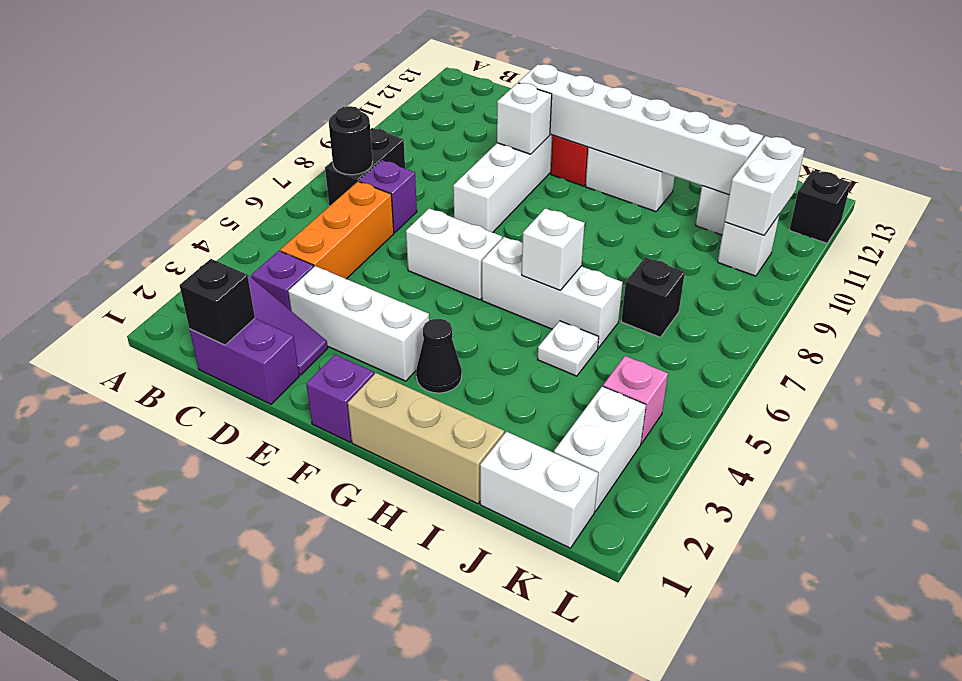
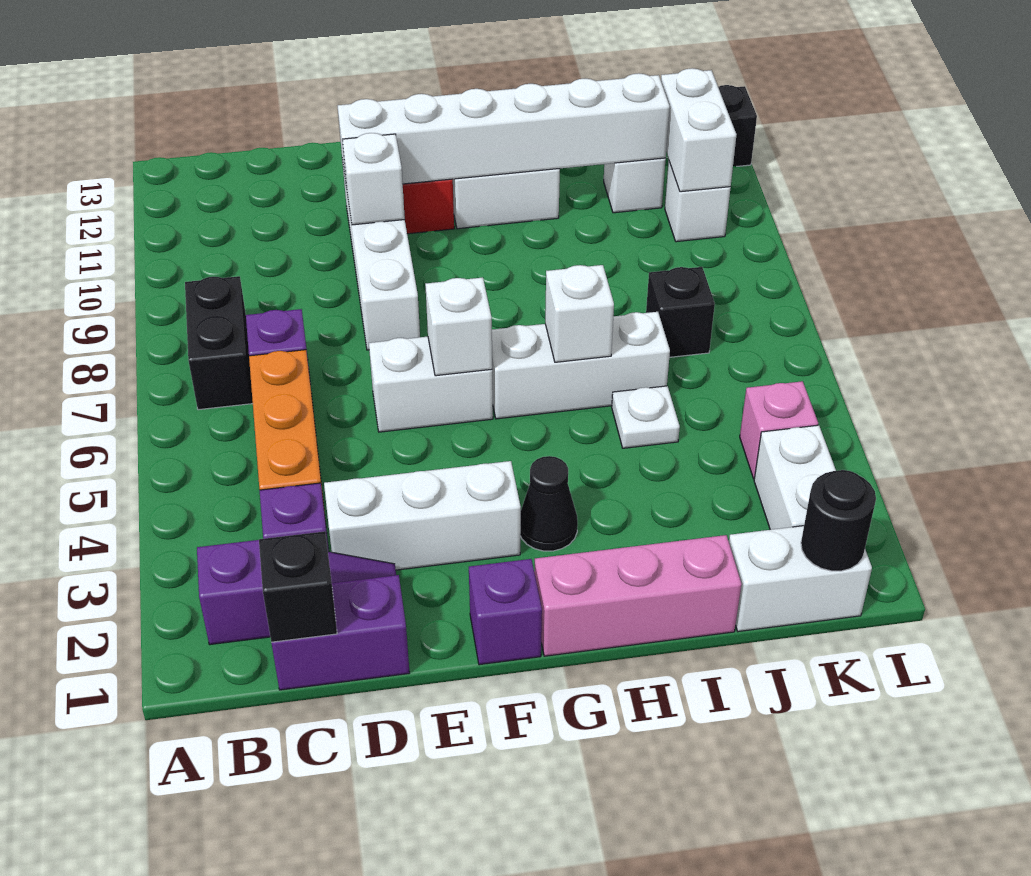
black round brick B7 level 2 -> black round brick K1 level 2
none -> white brick F6 level 2
tan brick G1:I1 level 1 -> pink brick G1:I1 level 1

